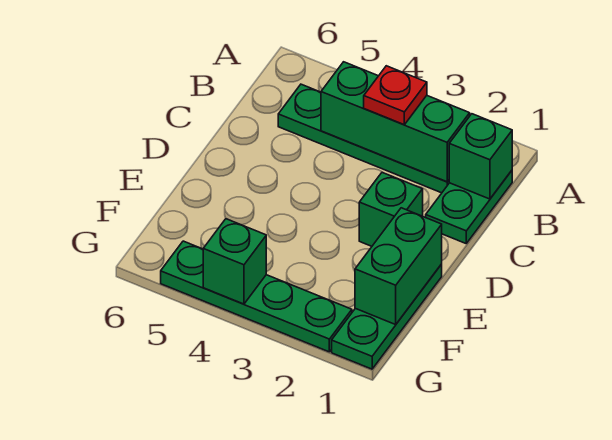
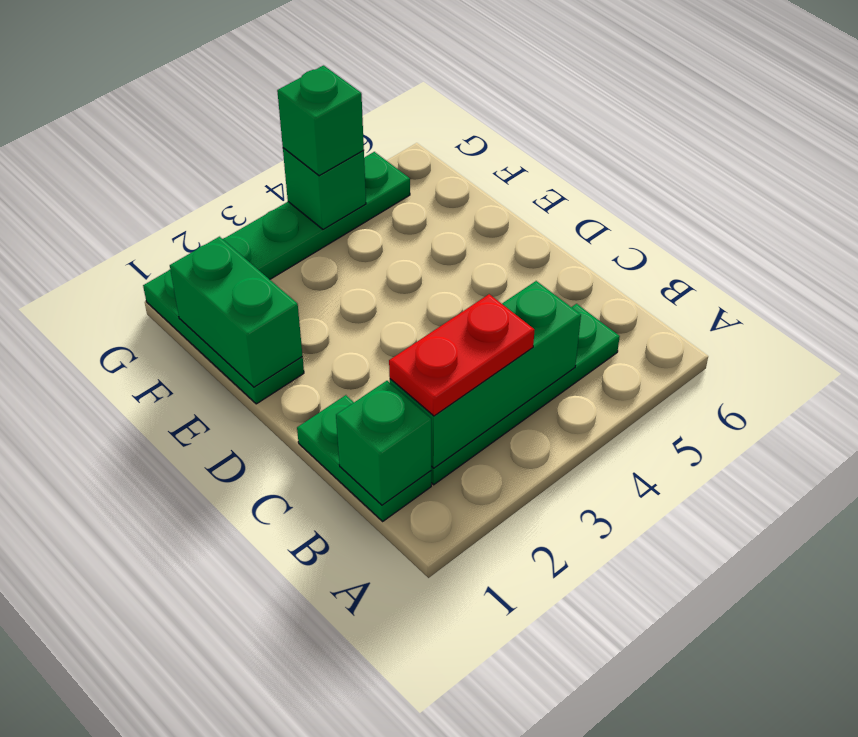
red plate B3 level 3 -> red plate B2:B3 level 3
green brick D2 level 1 -> green brick G4 level 3

